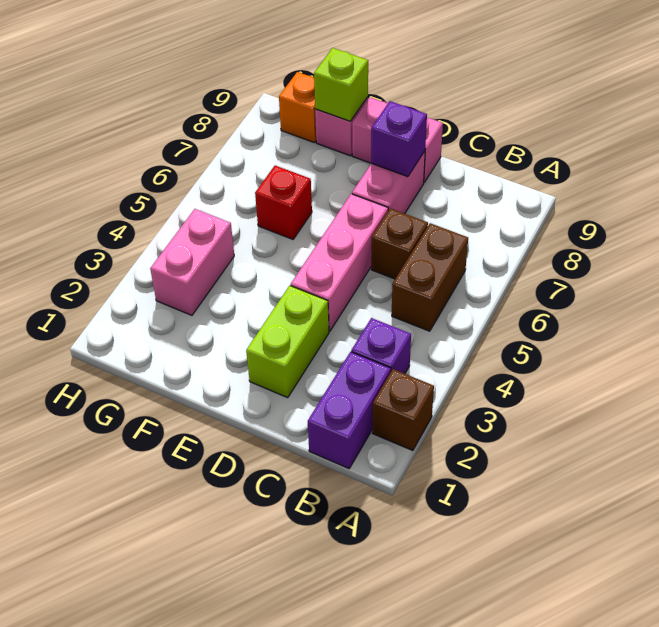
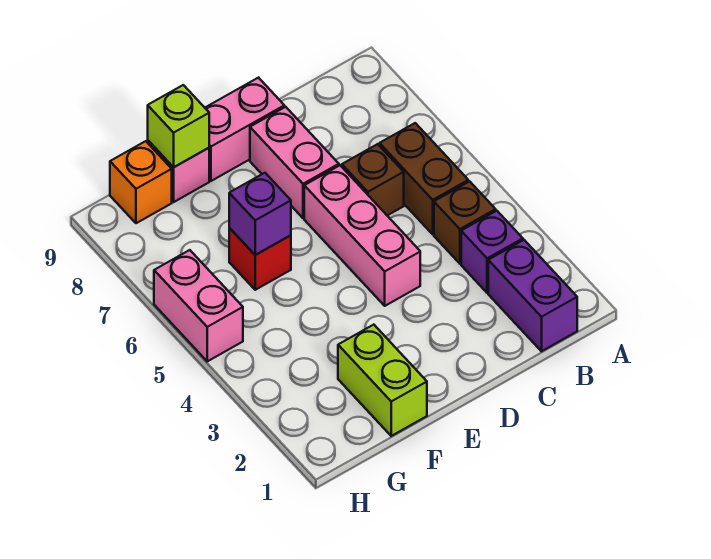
brown brick A2 level 1 -> brown brick B4 level 1
lime brick D2:D3 level 1 -> lime brick F1:F2 level 1
purple brick D8 level 2 -> purple brick F6 level 2
pink brick G3:G4 level 1 -> pink brick H5:H6 level 1

